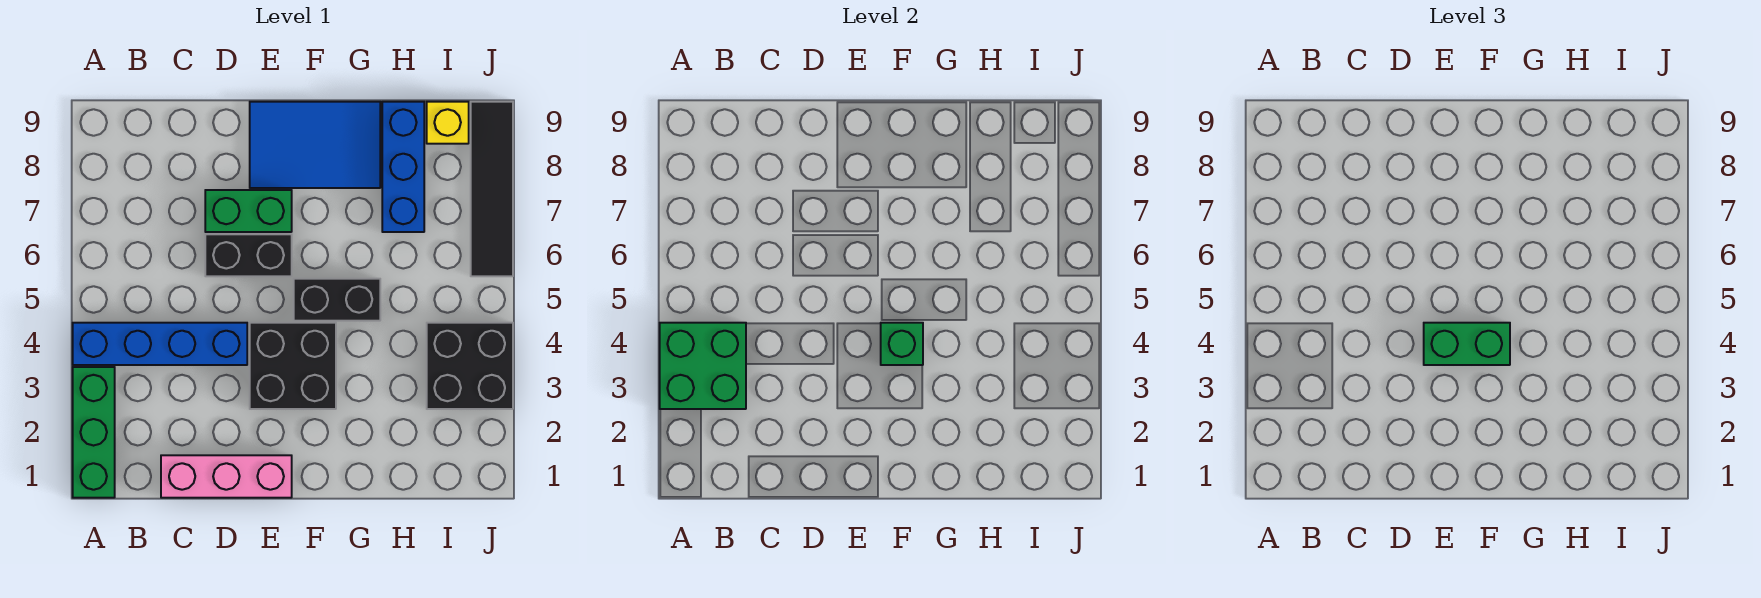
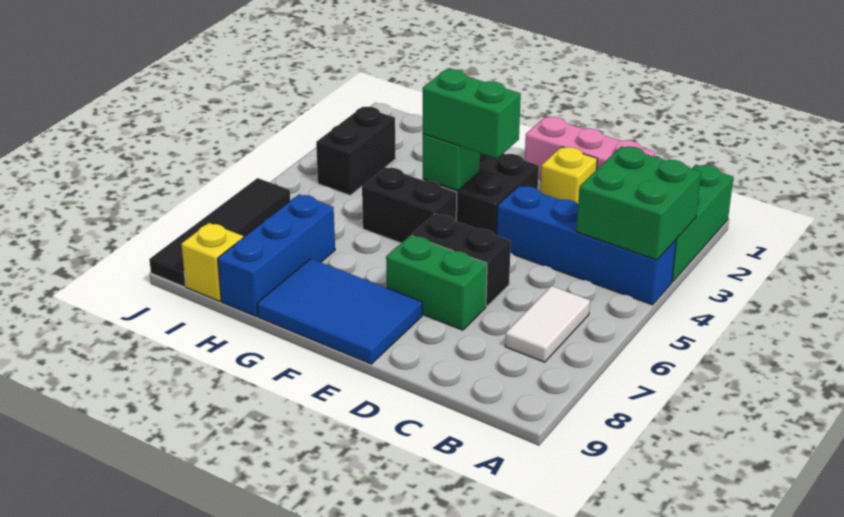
none -> white tile B6:B7 level 1
none -> yellow brick D2 level 1
black brick I3:J4 level 1 -> black brick I3:I4 level 1

